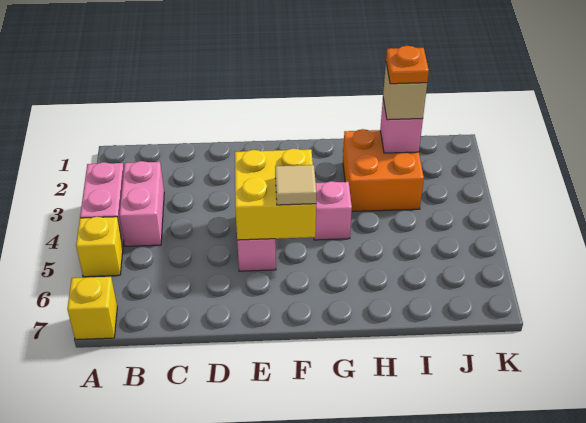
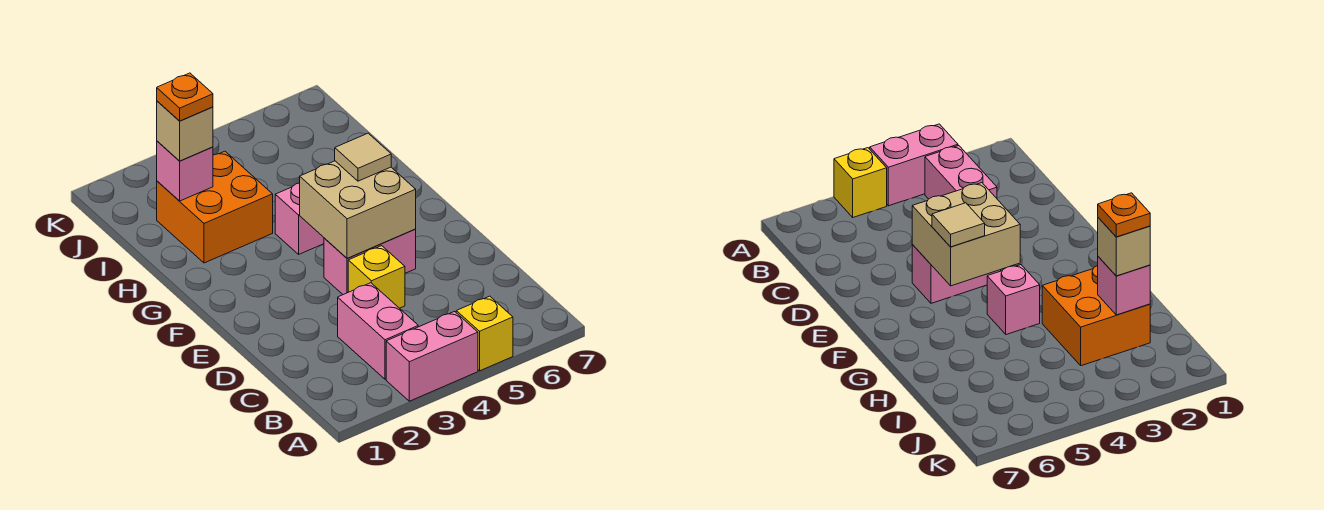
yellow brick A7 level 1 -> yellow brick D4 level 1
pink brick B3:B4 level 1 -> pink brick B3:C3 level 1
yellow brick E4:F5 level 2 -> tan brick E4:F5 level 2

